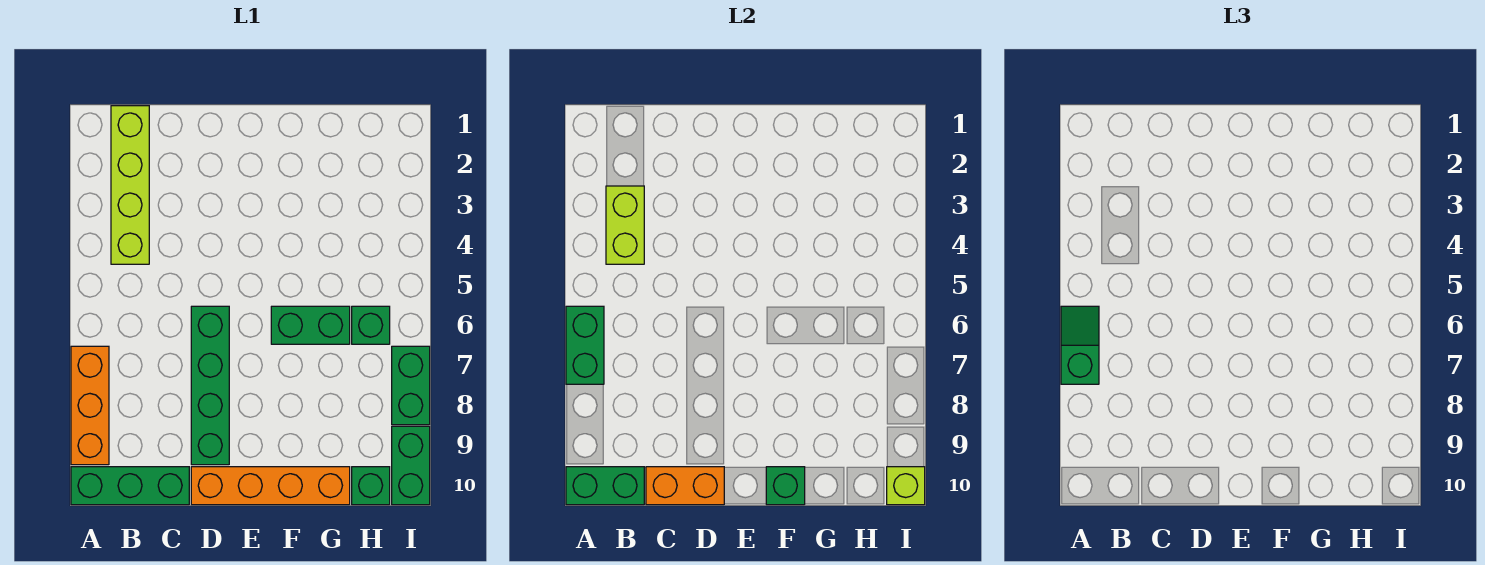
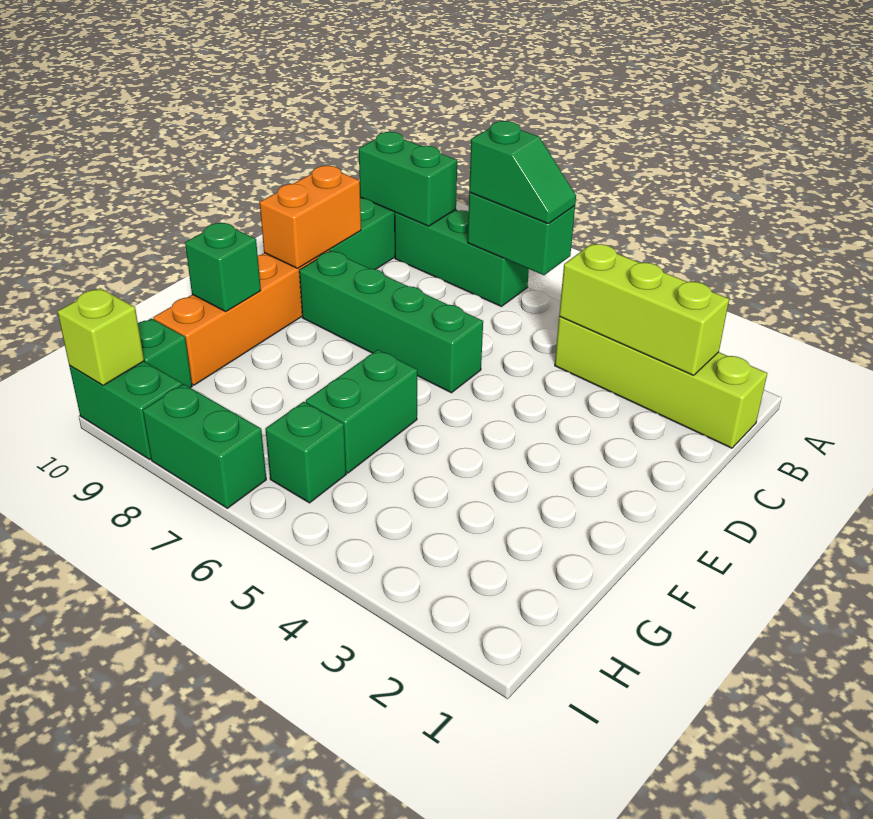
orange brick A7:A9 level 1 -> green brick A7:A9 level 1
green brick A10:B10 level 2 -> green brick A9:A10 level 2
lime brick B3:B4 level 2 -> lime brick B2:B4 level 2

